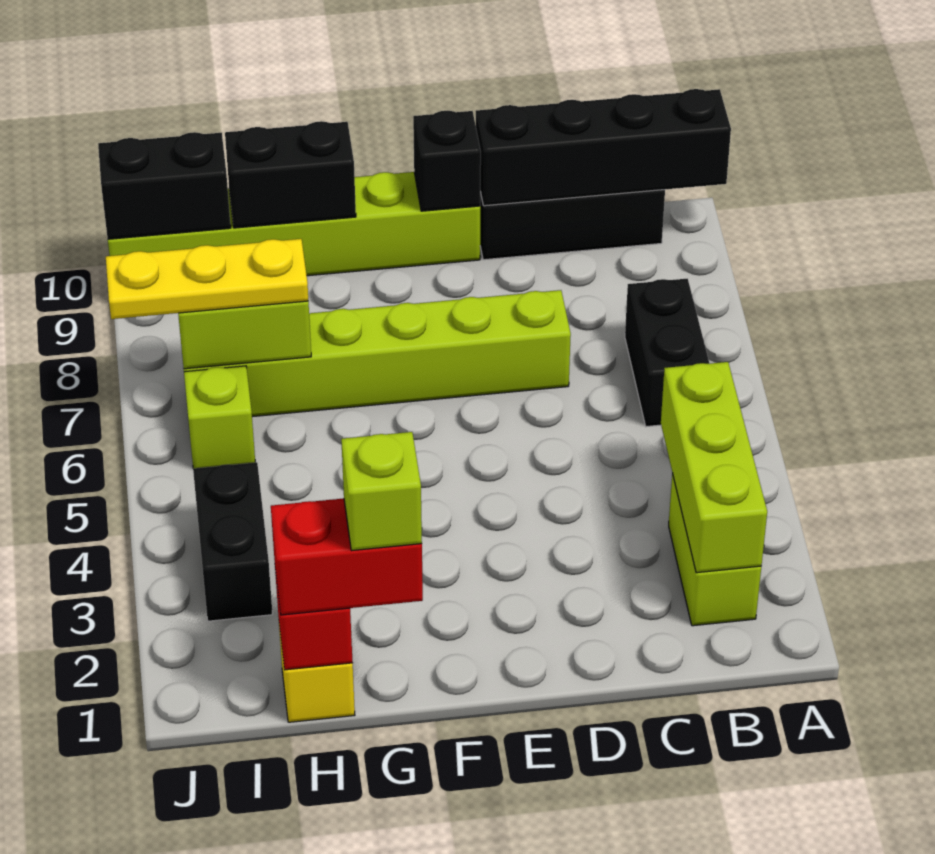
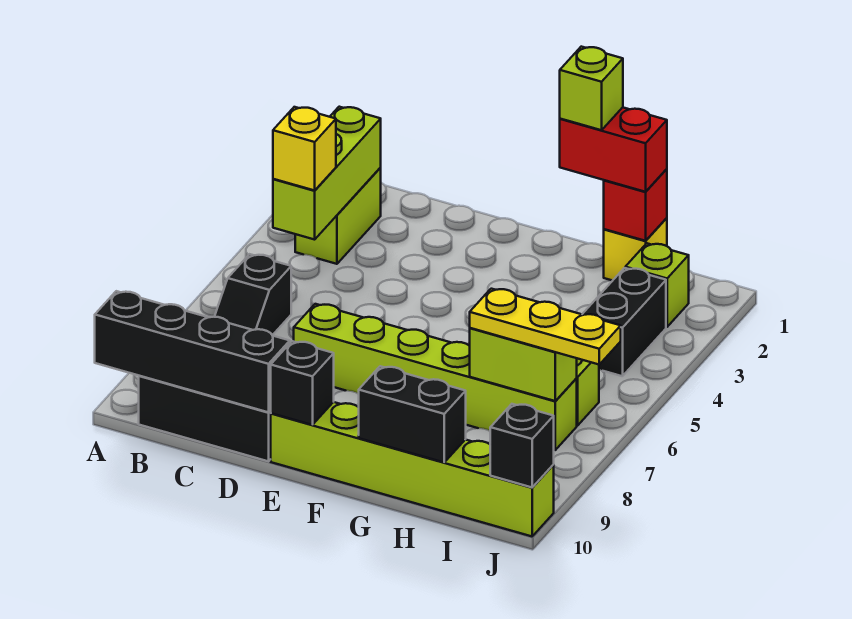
none -> yellow brick B4 level 3
black brick B6:B7 level 1 -> black slope B6:B7 level 1 top 6
none -> lime brick I2 level 1
black brick I10:J10 level 2 -> black brick J10 level 2

